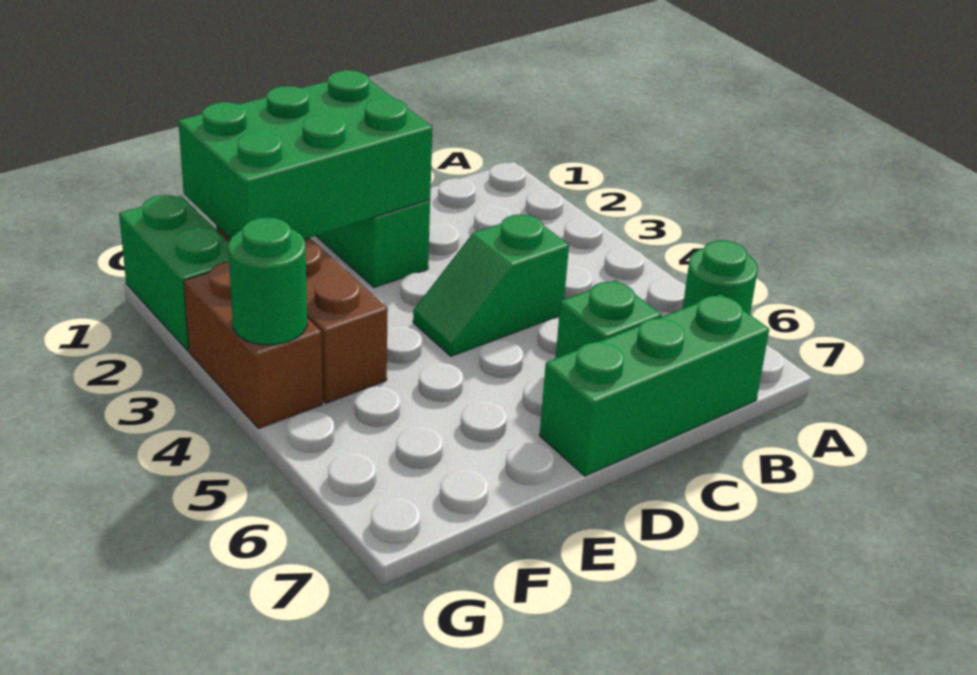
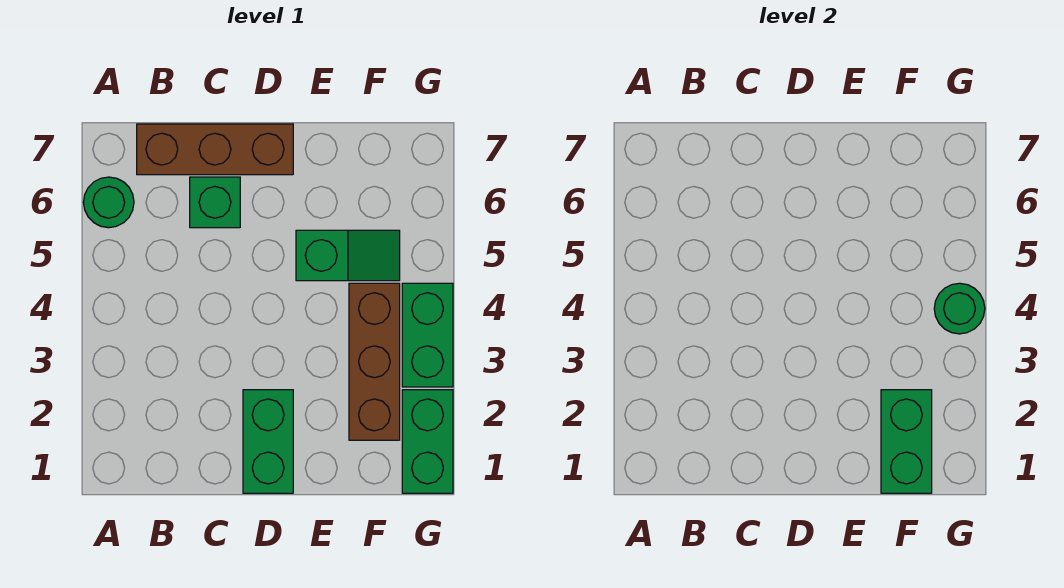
green brick B7:D7 level 1 -> brown brick B7:D7 level 1
green slope C4:D4 level 1 top C -> green slope E5:F5 level 1 top E
green brick D1:F2 level 2 -> green brick F1:F2 level 2
brown brick G3:G4 level 1 -> green brick G3:G4 level 1

